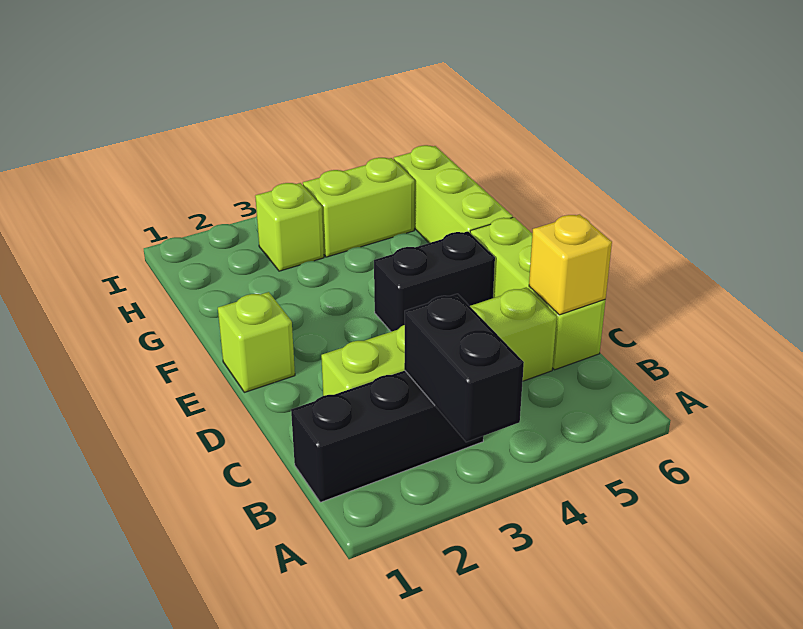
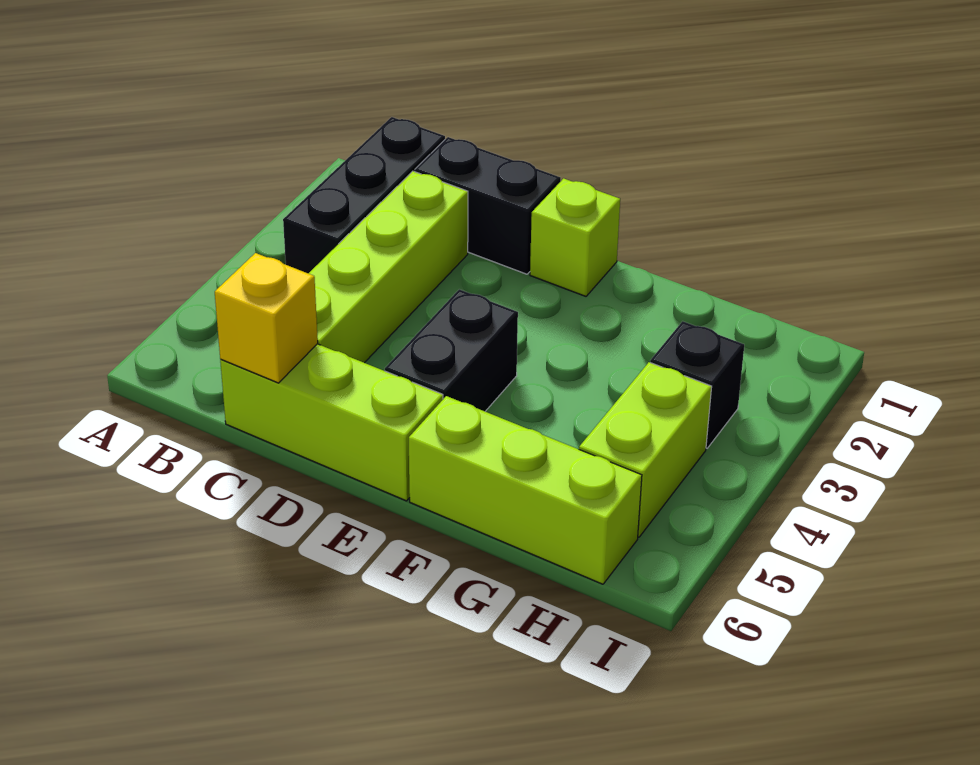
black brick A3:B3 level 2 -> black brick C1:D1 level 1
lime brick H3 level 1 -> black brick H3 level 1

